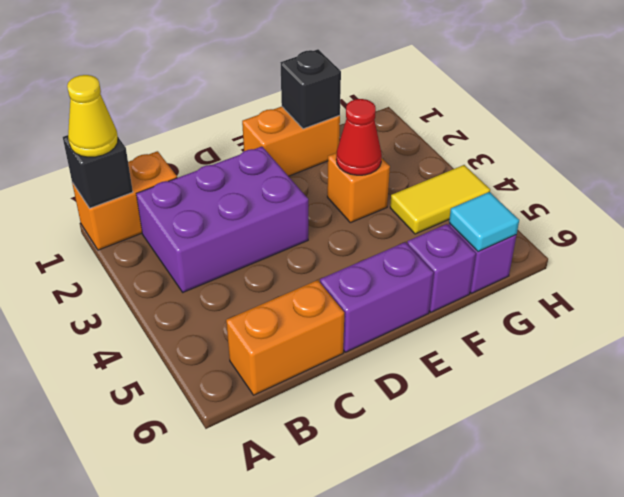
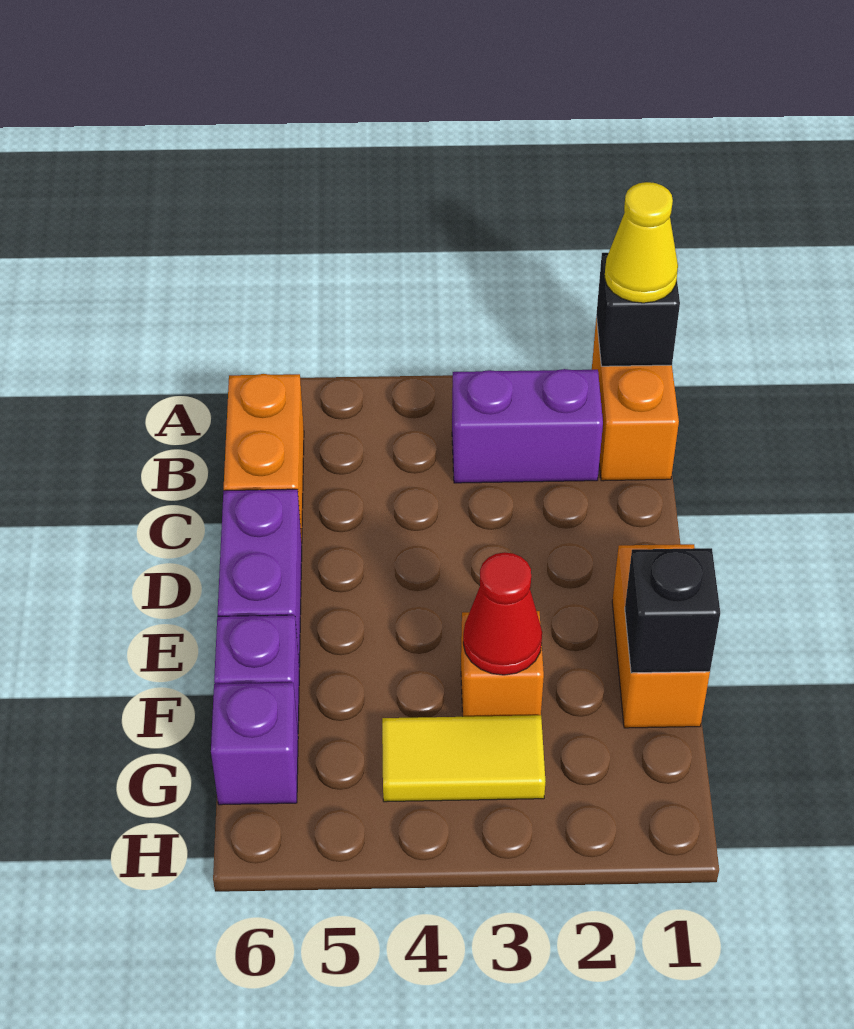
purple brick B2:D3 level 1 -> purple brick B2:B3 level 1
yellow tile G4:H4 level 1 -> yellow tile G3:G4 level 1
cyan tile G6 level 2 -> none

